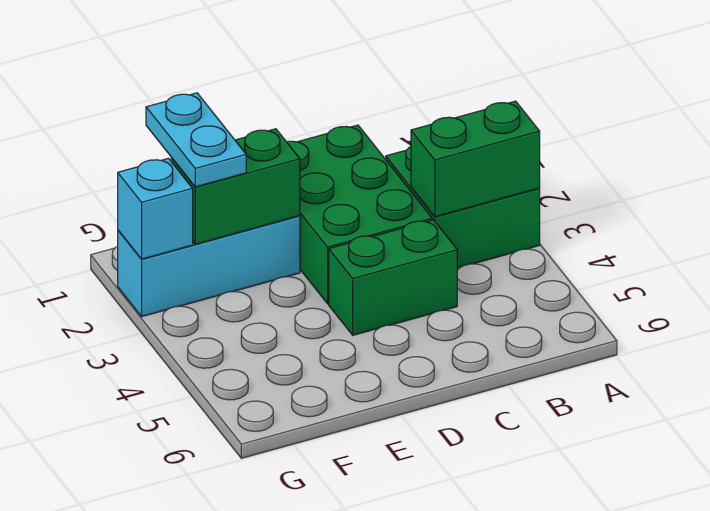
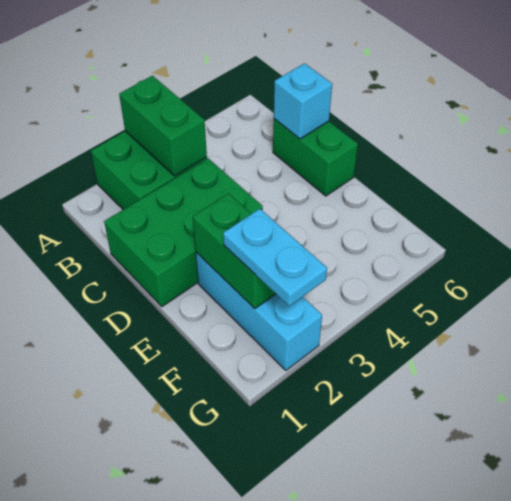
green brick C4:D4 level 1 -> green brick C6:D6 level 1
cyan plate F1:F2 level 3 -> cyan plate F2:G2 level 3
cyan brick G2 level 2 -> cyan brick C6 level 2

